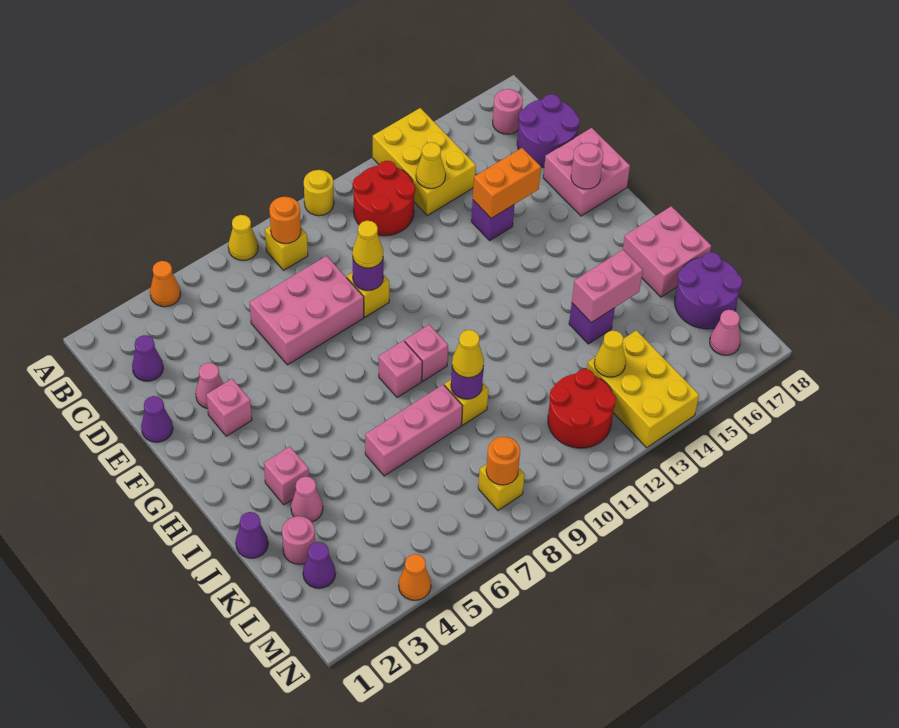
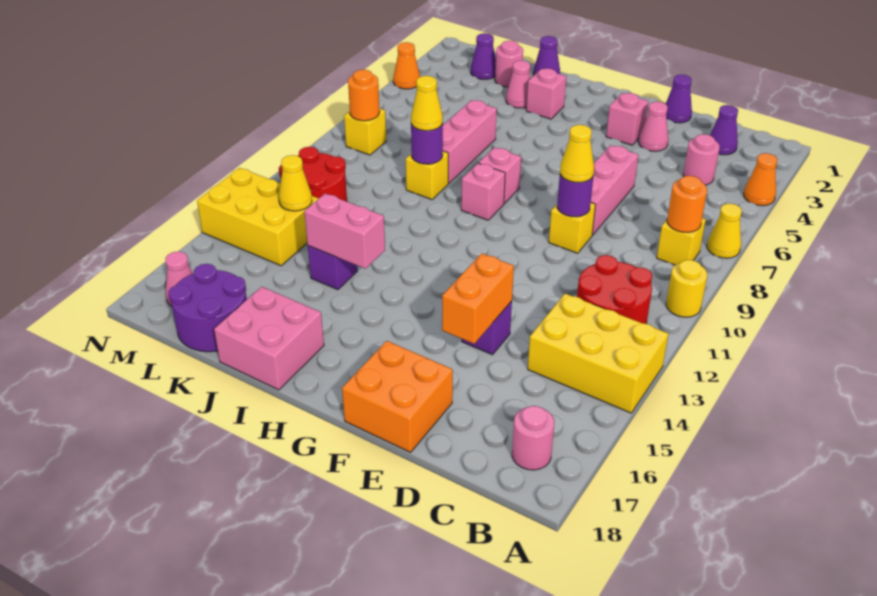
yellow cone C13 level 2 -> none
purple round brick C17:D18 level 1 -> none
pink brick D6:E8 level 1 -> pink brick E6:E8 level 1
pink brick E17:F18 level 1 -> orange brick E17:F18 level 1
pink round brick F17 level 2 -> pink round brick C4 level 1
pink brick J14:J15 level 2 -> pink brick I14:J14 level 2

